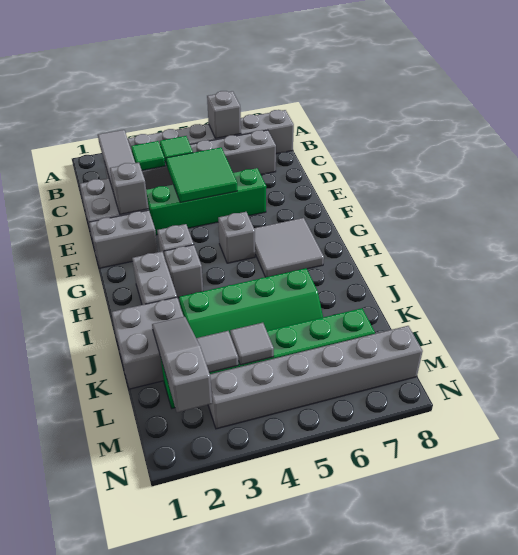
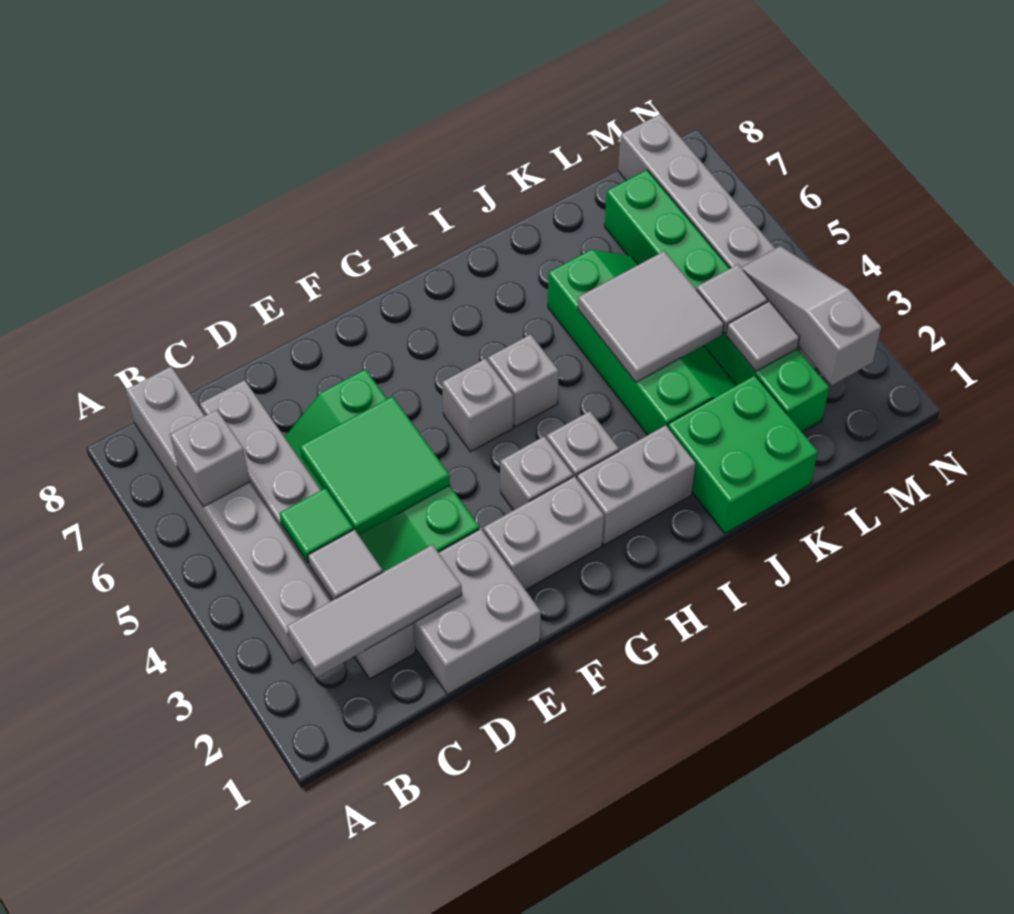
green tile C3 level 2 -> grey tile C3 level 2
grey brick E2 level 2 -> grey brick H5 level 1
grey brick F1:F2 level 1 -> grey brick F2:G2 level 1
grey tile G6:H7 level 1 -> grey tile J4:K5 level 2
grey brick J1:K2 level 1 -> green brick J1:K2 level 1
grey slope K2:M2 level 2 top M -> grey slope M2:M4 level 2 top 2

